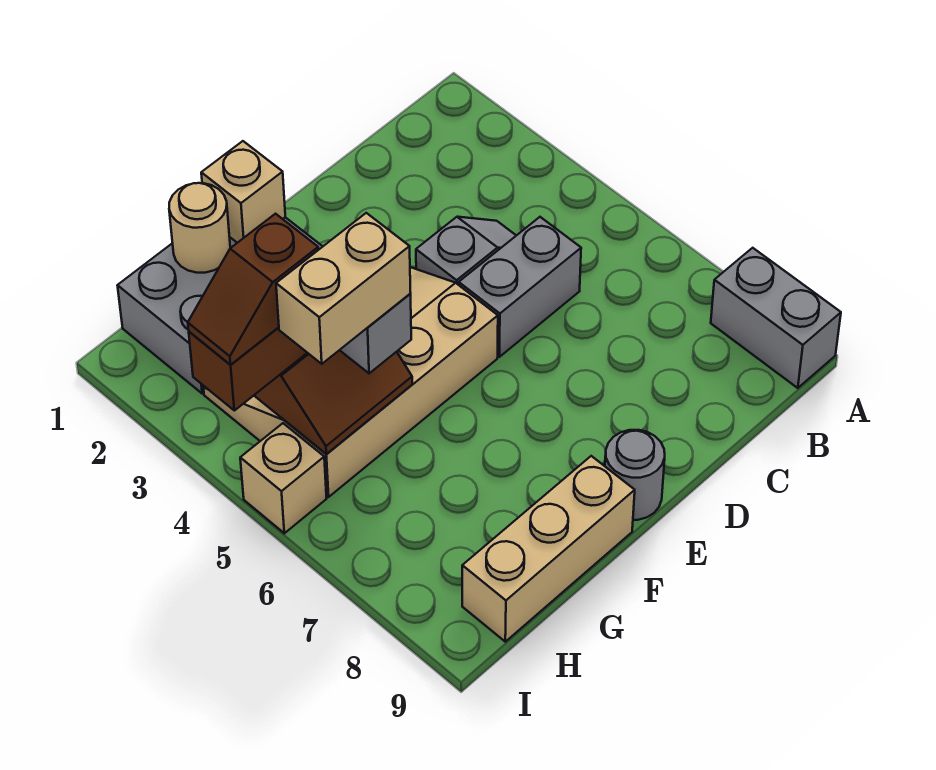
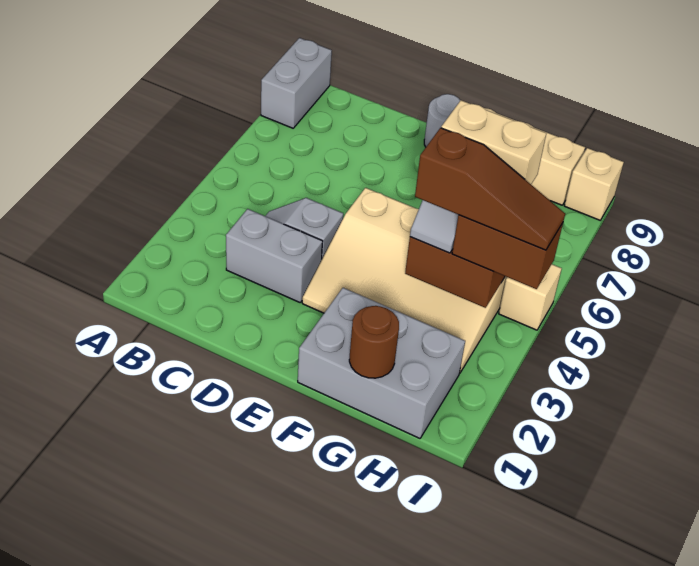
grey brick C5:D5 level 1 -> grey brick C3:D3 level 1
tan brick F1 level 2 -> tan brick I9 level 1
tan round brick G1 level 2 -> brown round brick G1 level 2
brown slope H4:I4 level 4 top H -> brown slope G4:I4 level 4 top G

